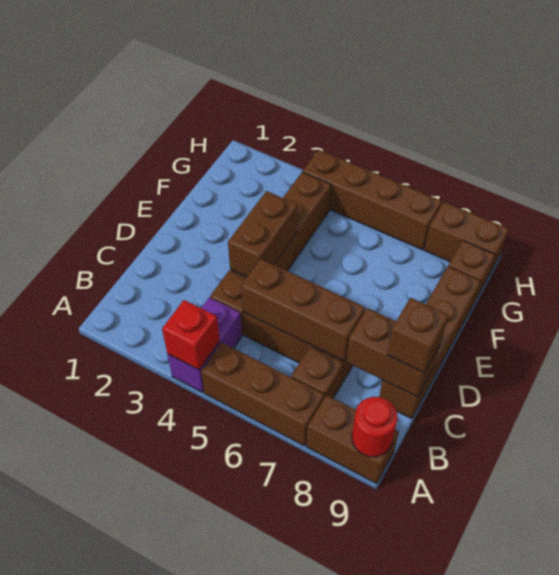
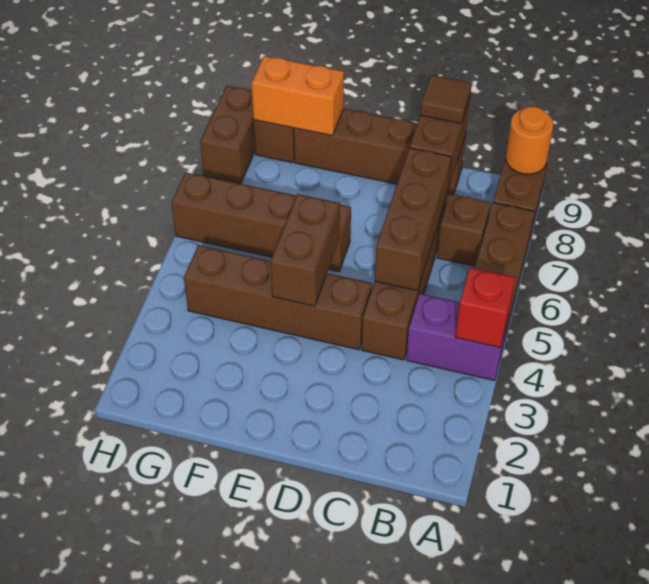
red round brick A9 level 2 -> orange round brick A9 level 2
brown brick C9 level 3 -> brown tile C9 level 3
brown brick D4:E4 level 2 -> brown brick E4:E5 level 2
none -> orange brick F9:G9 level 2
brown brick H4:H7 level 1 -> brown brick E6:H6 level 1

